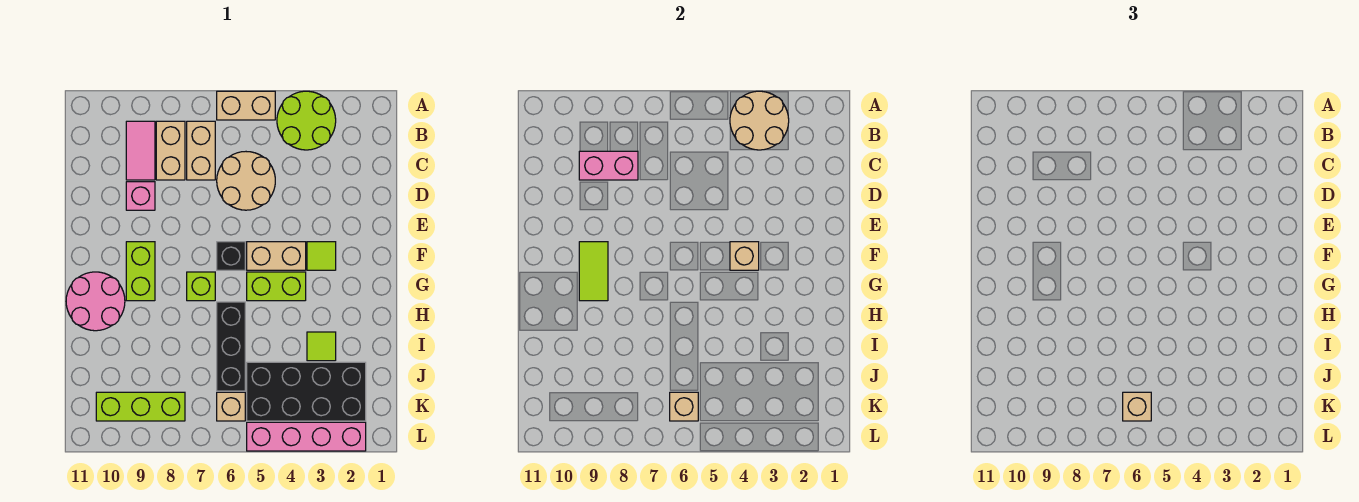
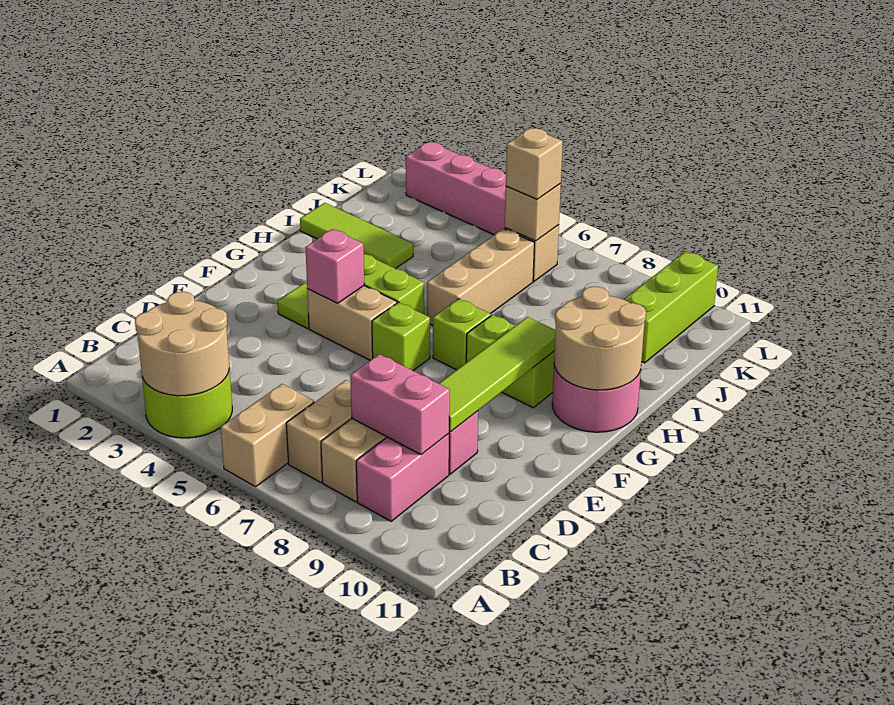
tan brick A5:A6 level 1 -> tan brick A6:B6 level 1
pink tile B9:C9 level 1 -> pink brick B9:C9 level 1
tan round brick C5:D6 level 1 -> tan round brick G10:H11 level 2
tan brick F4 level 2 -> pink brick F4 level 2
black brick F6 level 1 -> lime brick F6 level 1
lime brick F9:G9 level 1 -> lime brick G8:G9 level 1
lime tile F9:G9 level 2 -> lime tile D9:G9 level 2
black brick H6:J6 level 1 -> tan brick H6:J6 level 1
lime tile I3 level 1 -> lime tile I1:I3 level 1
black brick J2:K5 level 1 -> none
lime brick K8:K10 level 1 -> lime brick J10:L10 level 1

